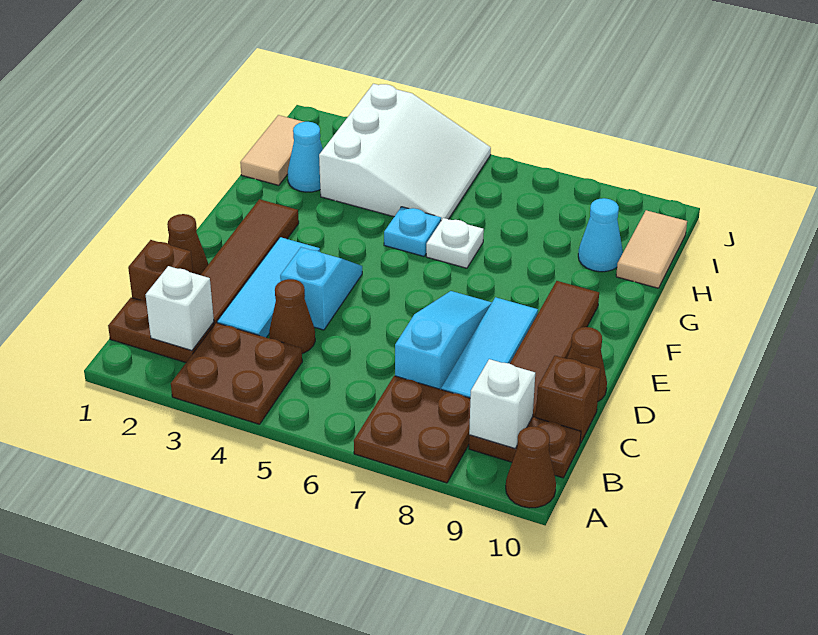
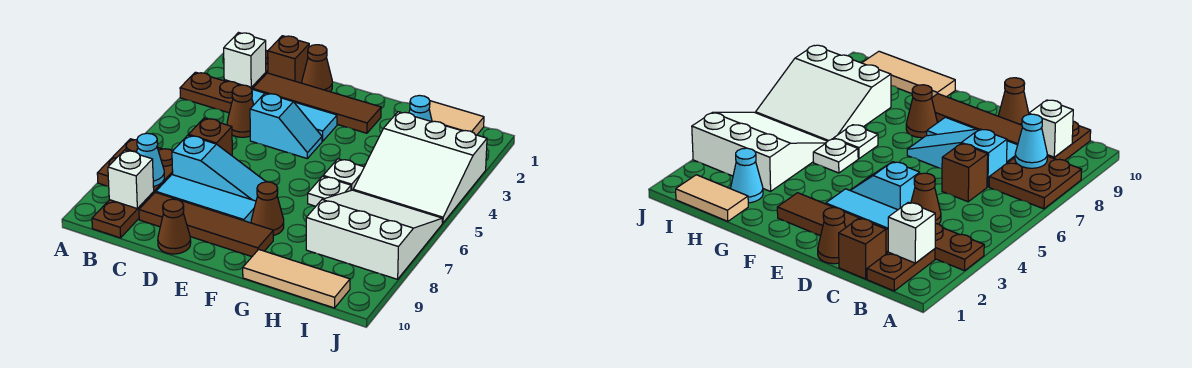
brown plate A3:B4 level 1 -> brown plate A3:B3 level 1
brown cone A10 level 1 -> brown cone F8 level 1
brown brick C10 level 1 -> brown brick C6 level 1
cyan plate G5 level 1 -> white plate G5 level 1
none -> white slope H6:J8 level 1 top 8
cyan cone H9 level 1 -> cyan cone B8 level 2
tan tile H10:I10 level 1 -> tan tile G10:I10 level 1

